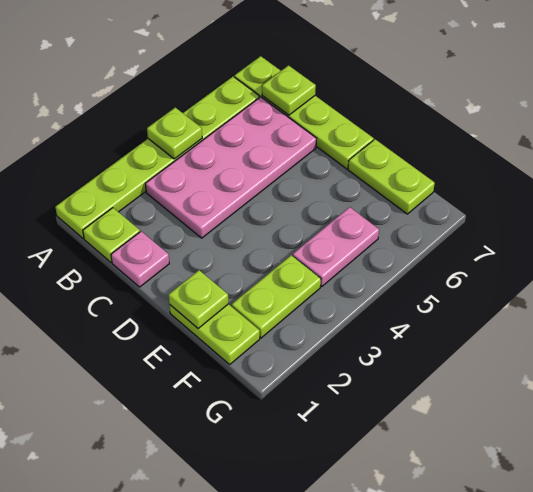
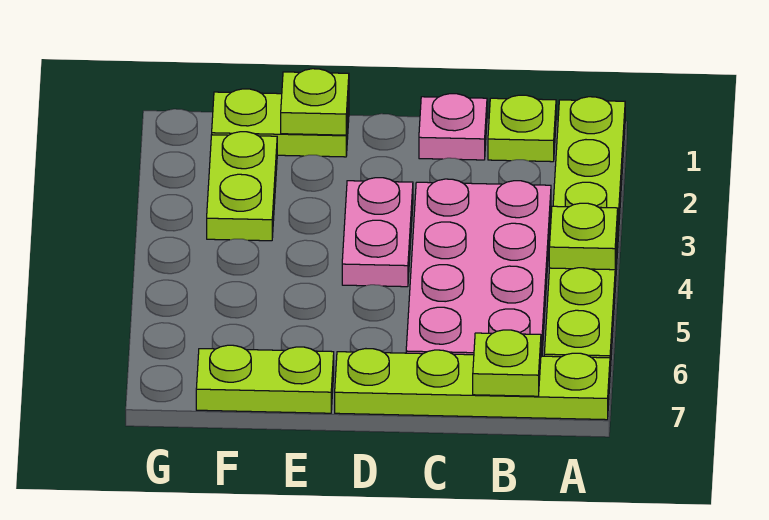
pink plate F4:F5 level 1 -> pink plate D3:D4 level 1

